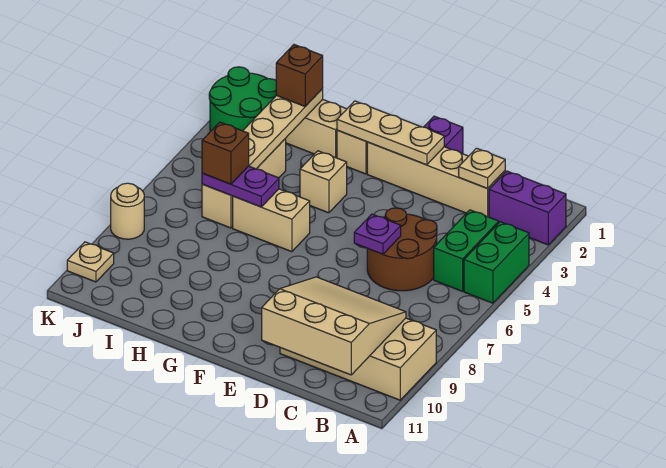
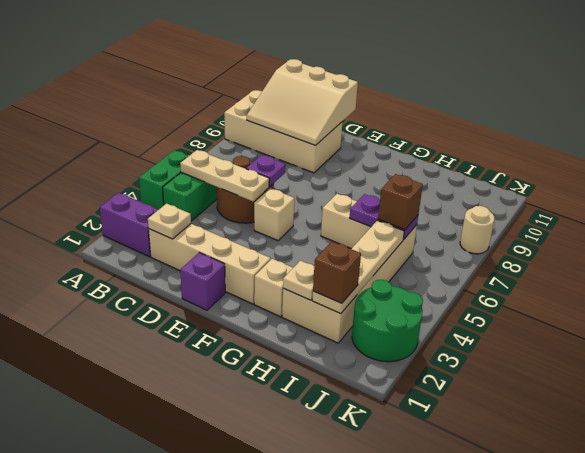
tan plate E2:G2 level 2 -> tan plate B5:D5 level 2
tan brick G4 level 1 -> tan brick E5 level 1
tan plate K10 level 1 -> tan plate H2 level 2

